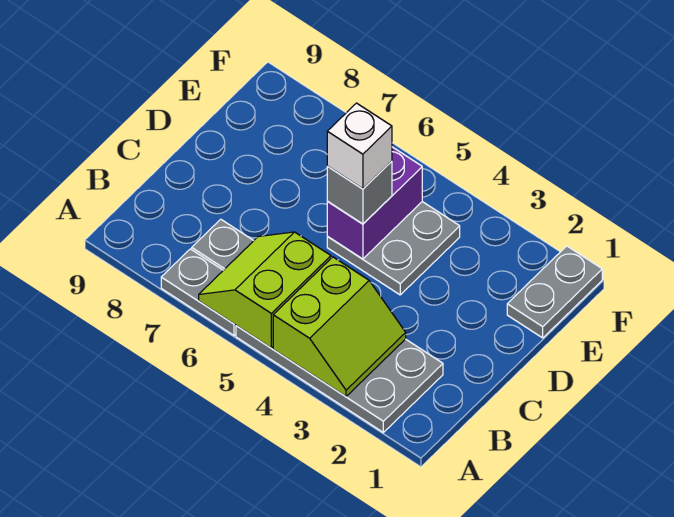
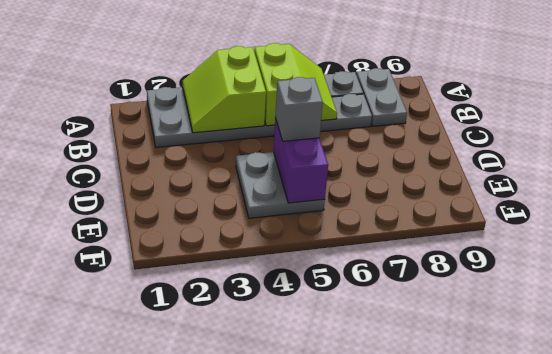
white brick D5 level 4 -> none
grey plate E1:F1 level 1 -> grey plate A8:B8 level 1

